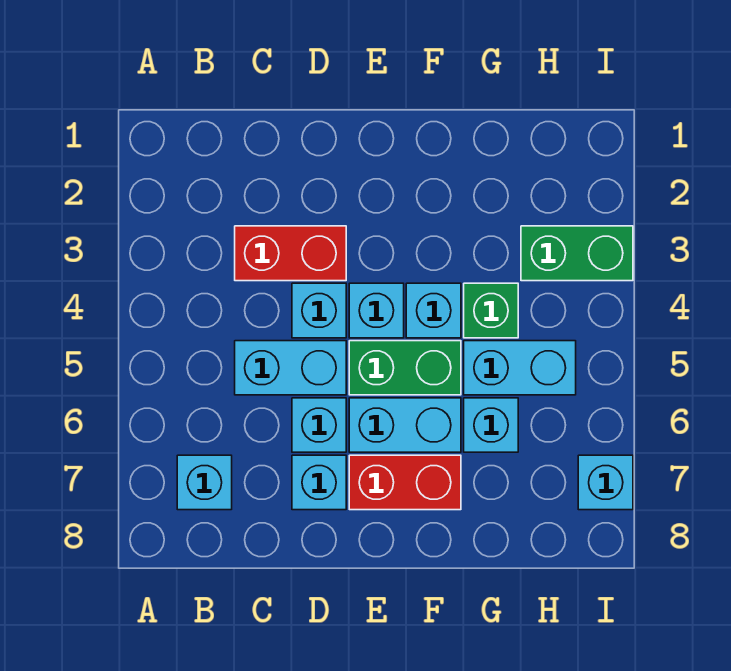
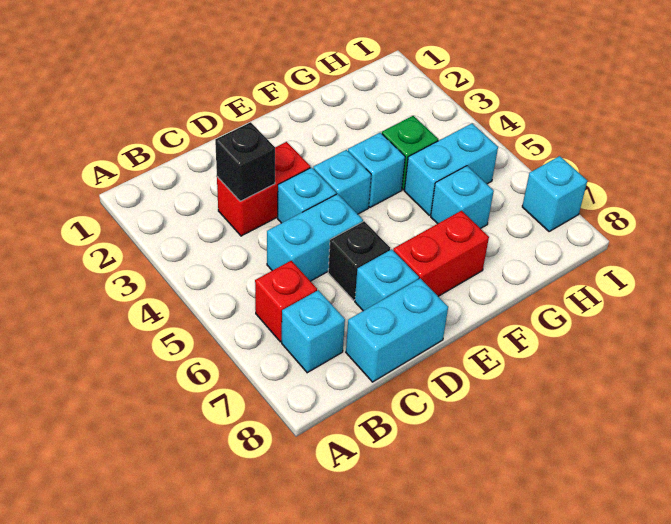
none -> red brick B6 level 1
none -> black brick C3 level 2
cyan brick D6 level 1 -> black brick D6 level 1
green brick E5:F5 level 1 -> none
cyan brick E6:F6 level 1 -> cyan brick C8:D8 level 1
green brick H3:I3 level 1 -> none

